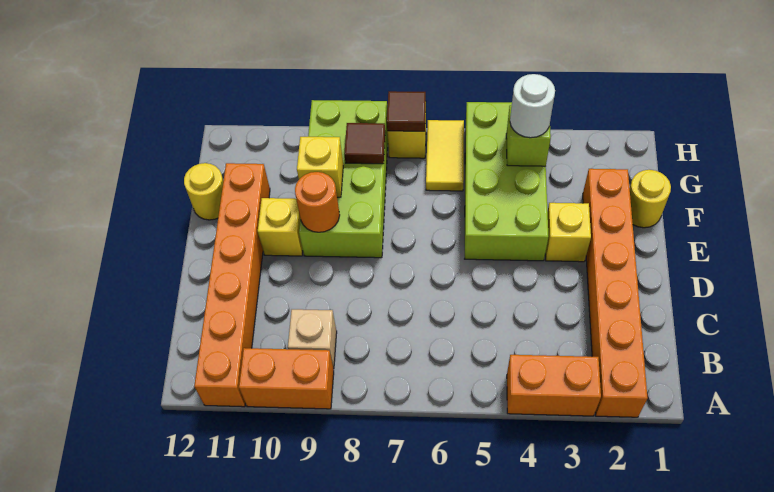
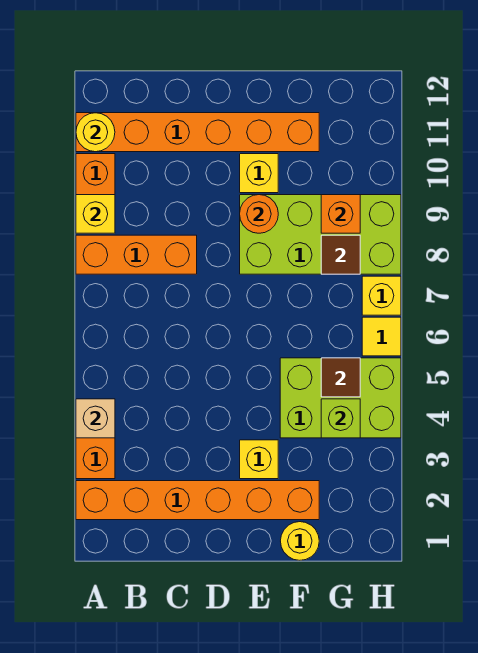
none -> orange brick A8:C8 level 1
tan brick B9 level 1 -> tan brick A4 level 2
lime brick E4:H5 level 1 -> lime brick F4:H5 level 1
yellow brick F9 level 2 -> yellow brick A9 level 2
yellow round brick F12 level 1 -> yellow round brick A11 level 2
white round brick G4 level 3 -> none
yellow tile G6:H6 level 1 -> yellow tile H6 level 1
none -> orange brick G9 level 2
brown tile H7 level 2 -> brown tile G5 level 2

